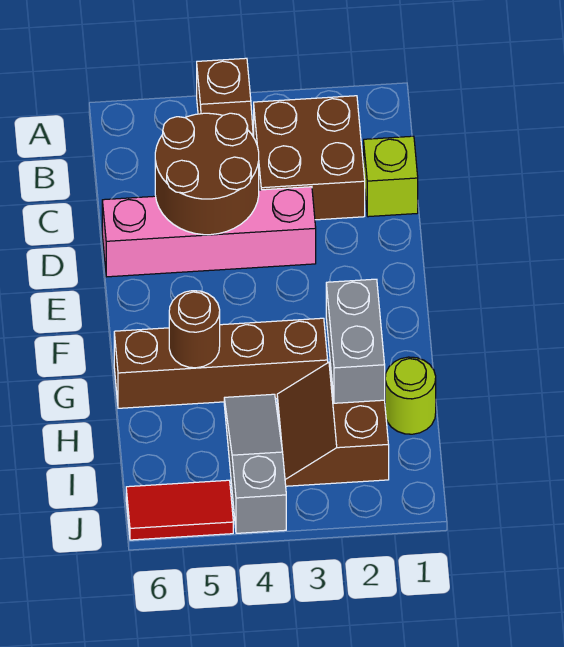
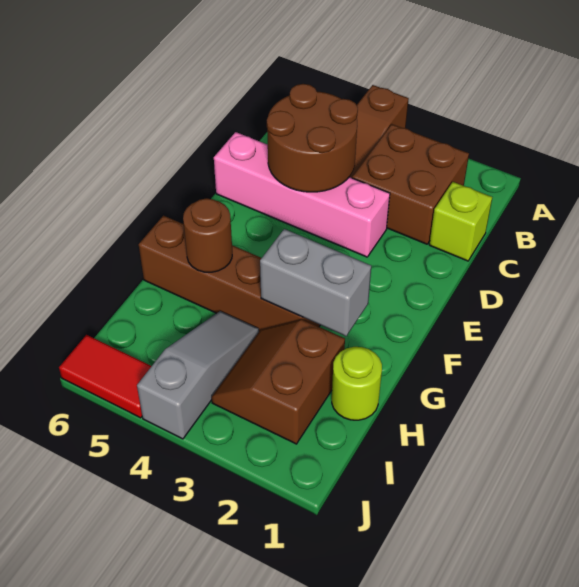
grey brick G2:H2 level 2 -> grey brick G2:G3 level 2

